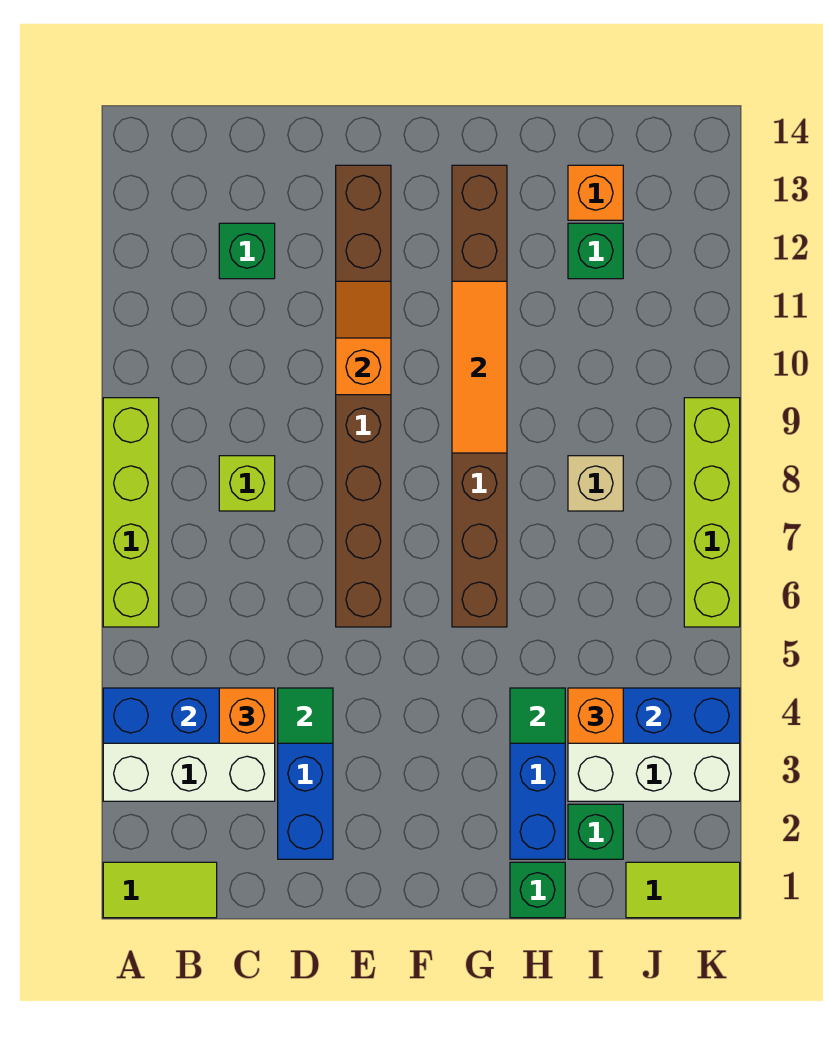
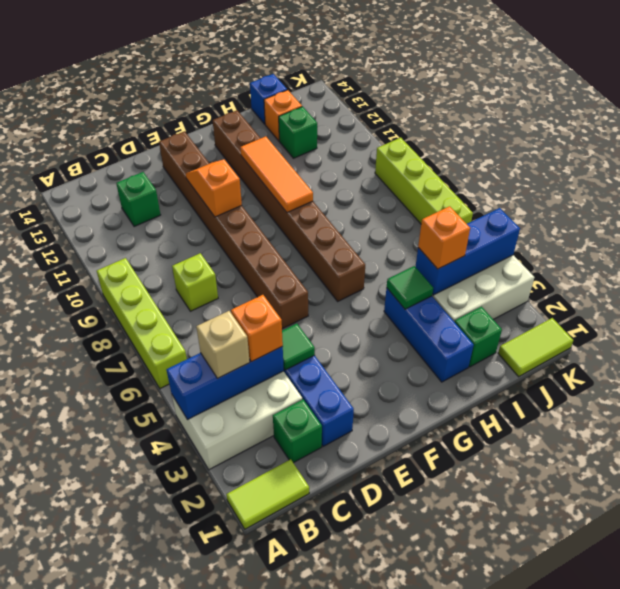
green brick H1 level 1 -> green brick C2 level 1
tan brick I8 level 1 -> tan brick B4 level 3
none -> blue brick I14 level 1

